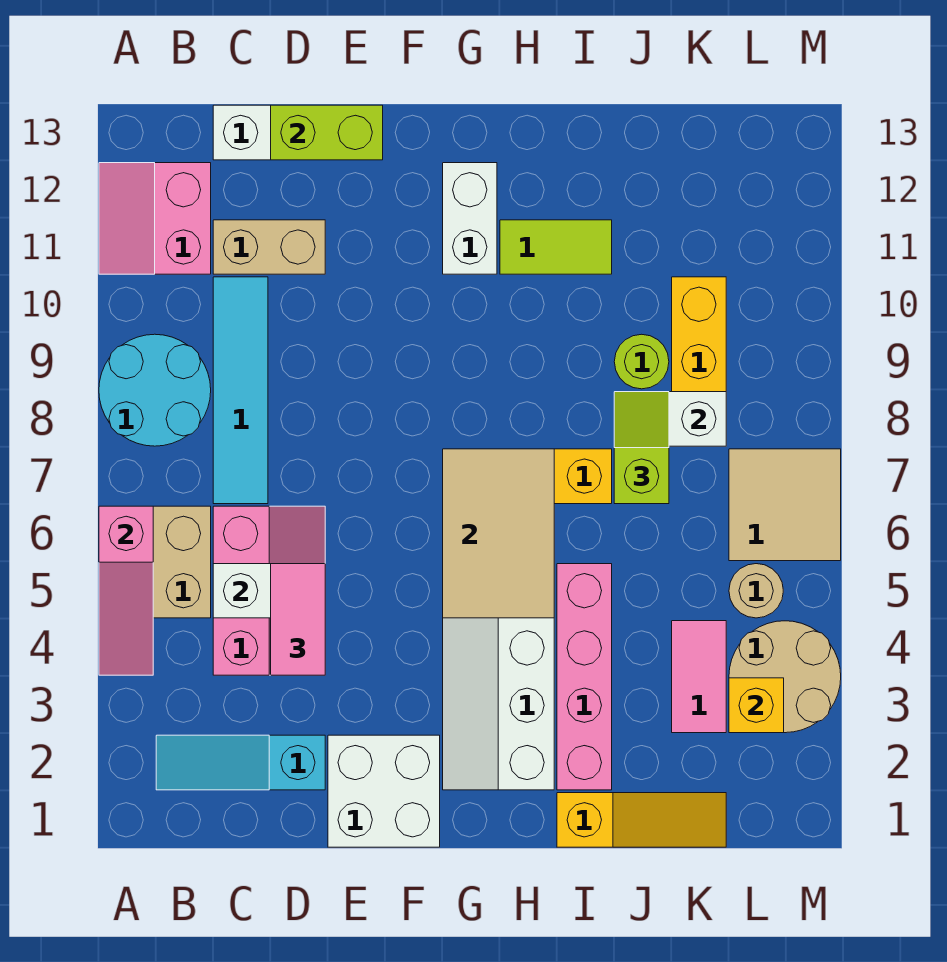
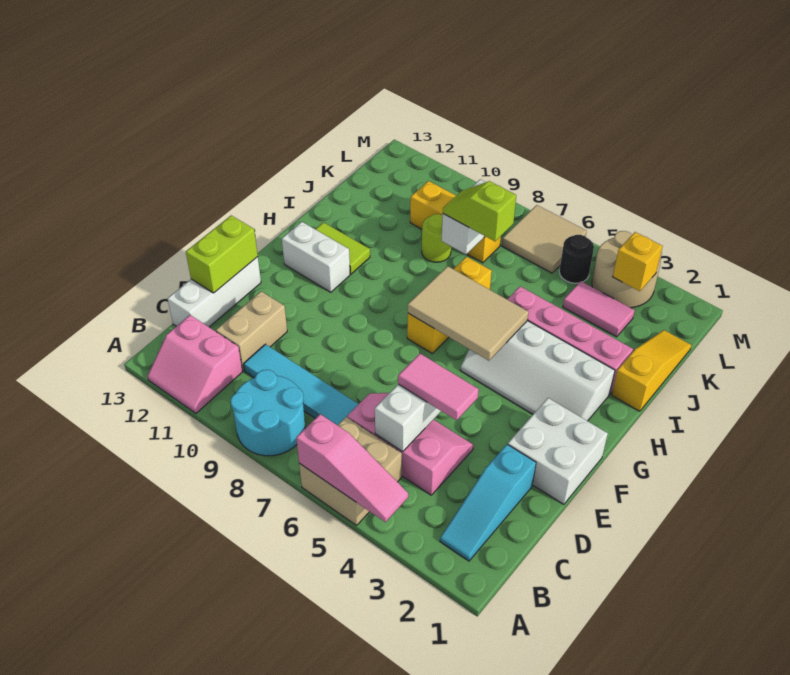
lime tile H11:I11 level 1 -> lime tile H11:H12 level 1
tan round brick L5 level 1 -> black round brick L5 level 1

